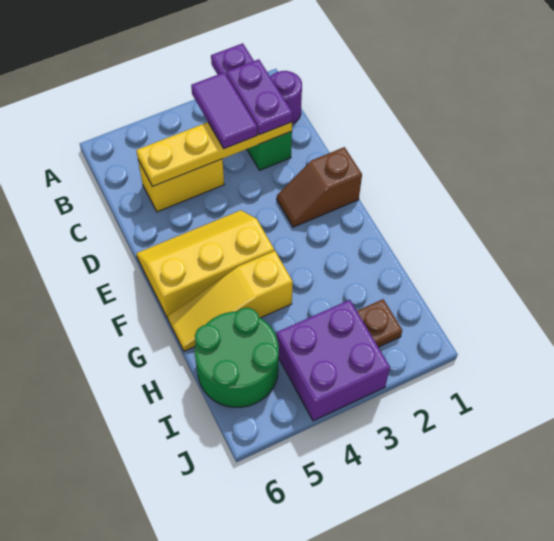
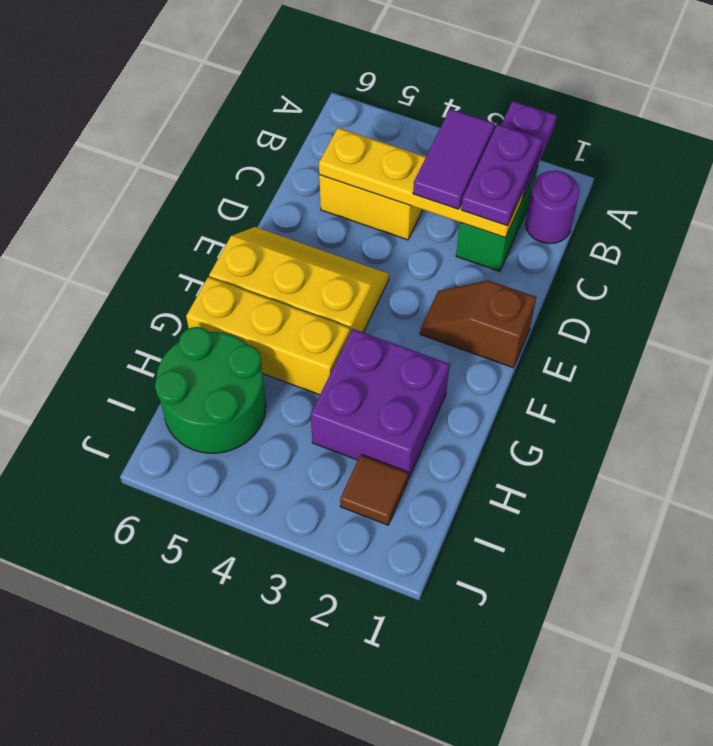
yellow slope G4:G6 level 1 top 4 -> yellow brick G4:G6 level 1
brown plate I2 level 1 -> brown tile I2 level 1
purple brick I3:J4 level 1 -> purple brick G2:H3 level 1

